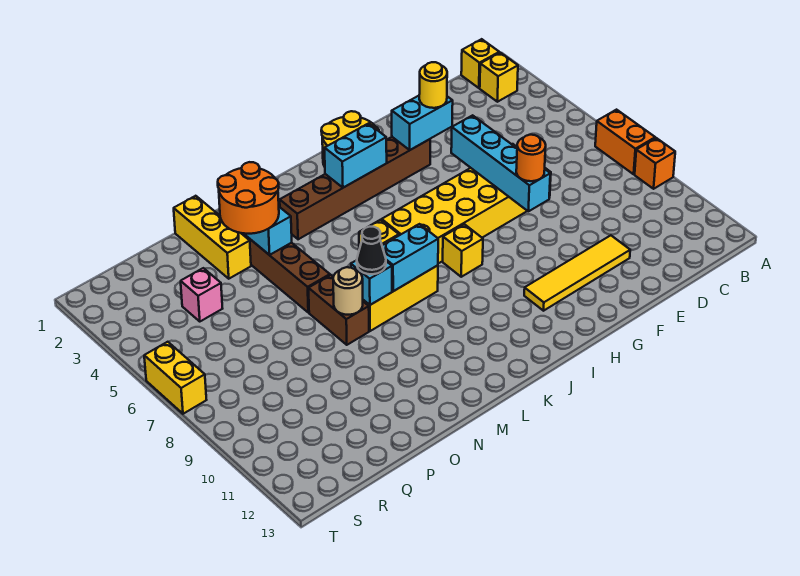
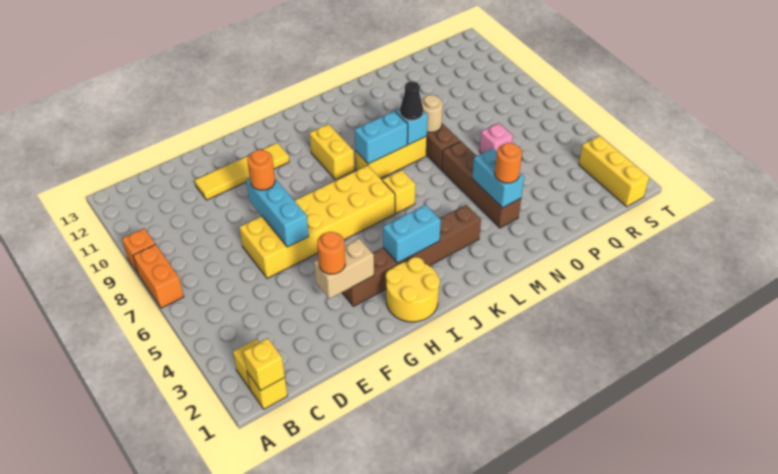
cyan brick F3:G3 level 2 -> tan brick F3:G3 level 2
yellow round brick F3 level 3 -> orange round brick F3 level 3
cyan brick F5:F8 level 2 -> cyan brick F6:F8 level 2
yellow brick I8 level 1 -> yellow brick B1 level 2
orange round brick N3:O4 level 3 -> orange round brick N3 level 3
yellow brick O1:O3 level 1 -> yellow brick S1:S3 level 1
pink brick Q4 level 1 -> pink brick P6 level 1
yellow brick T6:T7 level 1 -> yellow brick J9:J10 level 1

